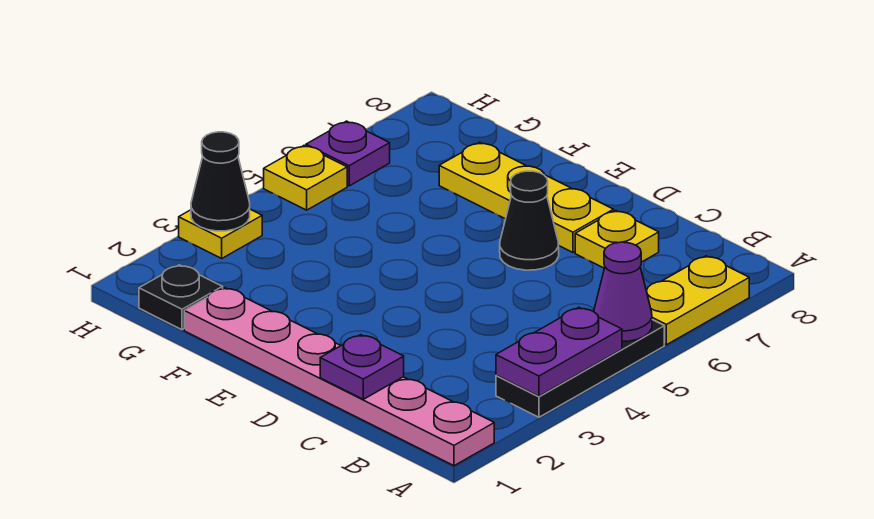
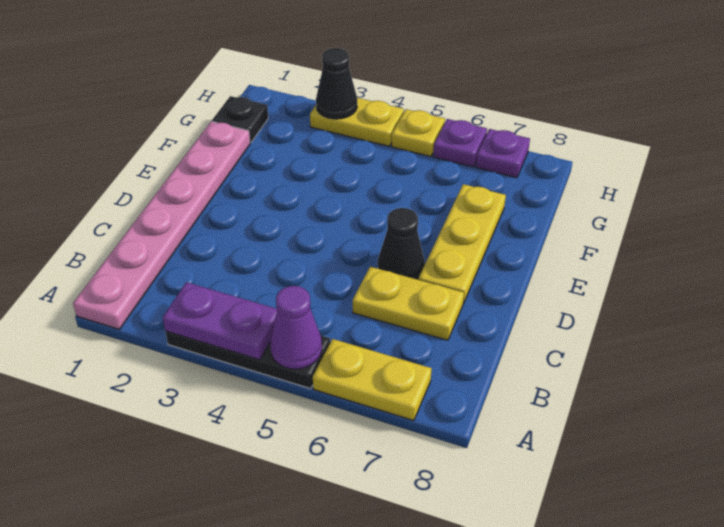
purple plate C1 level 2 -> purple plate H7 level 1
yellow plate C7 level 1 -> yellow plate C6:C7 level 1
yellow plate H3 level 1 -> yellow plate H3:H4 level 1

